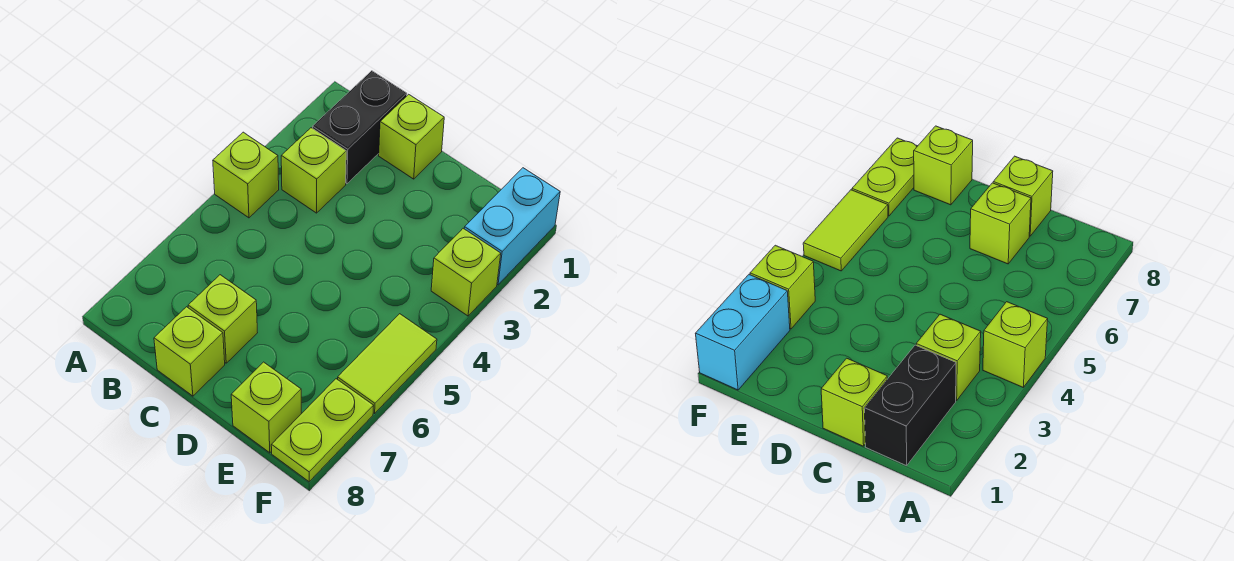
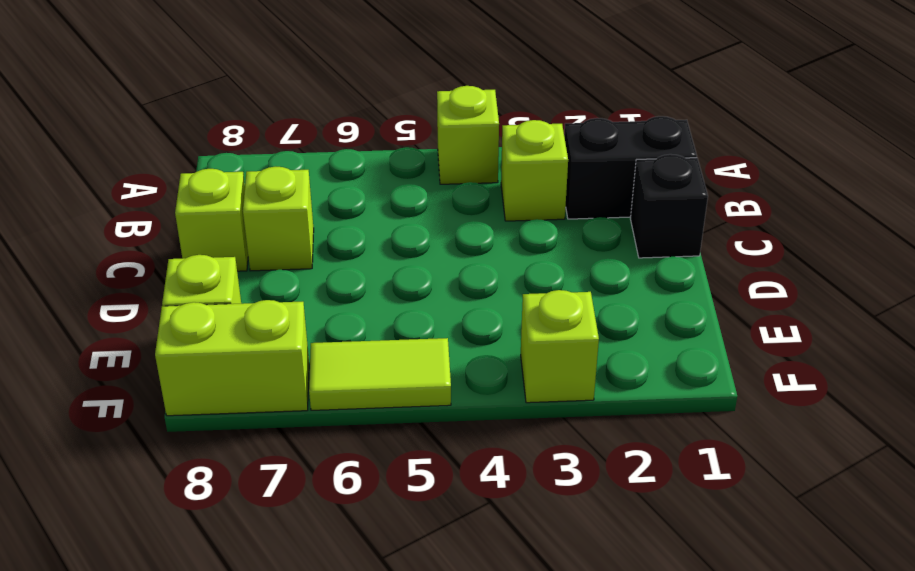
lime brick C1 level 1 -> black brick C1 level 1
cyan brick F1:F2 level 1 -> none
lime plate F7:F8 level 1 -> lime brick F7:F8 level 1

